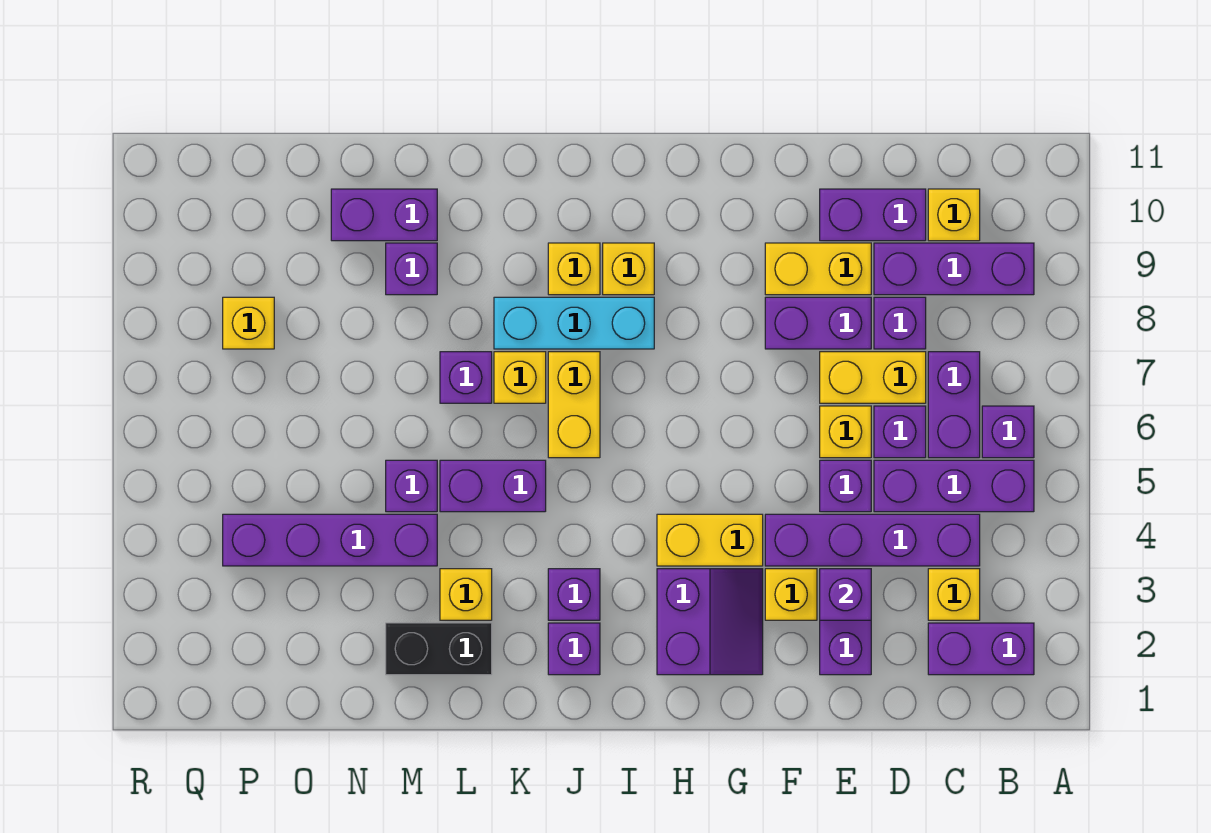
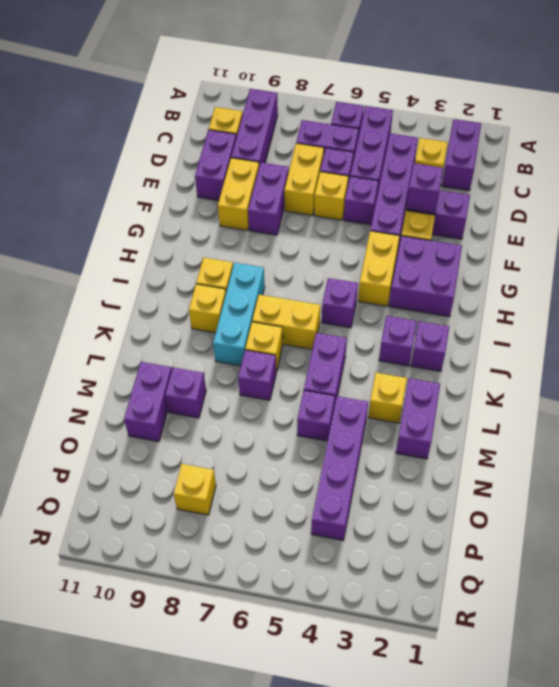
purple brick D8 level 1 -> purple brick I5 level 1
purple slope G2:H3 level 1 top H -> purple brick G2:H3 level 1
black brick L2:M2 level 1 -> purple brick L2:M2 level 1

